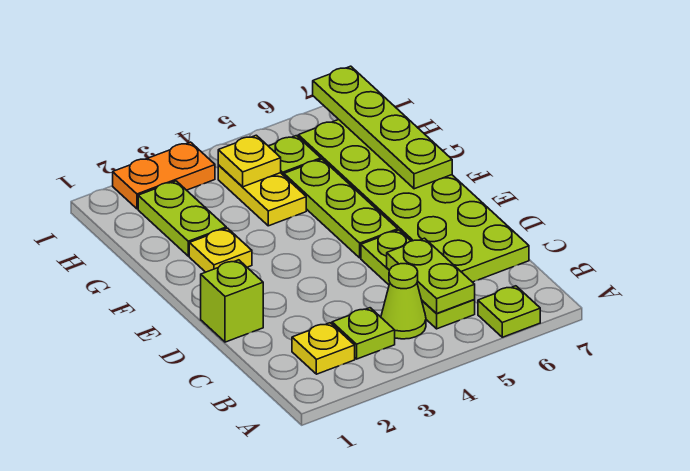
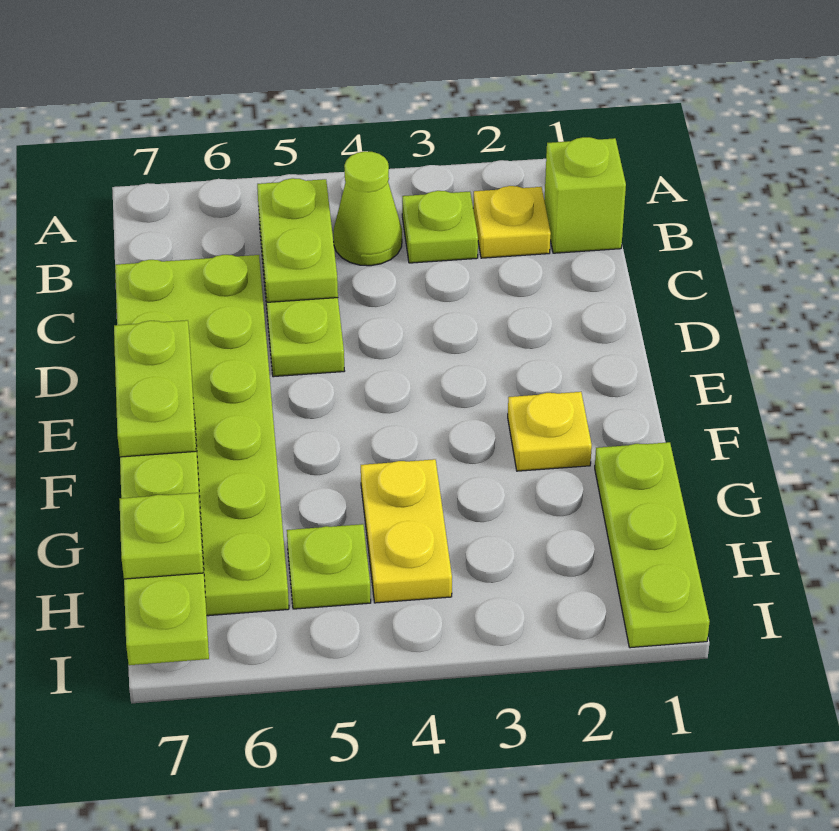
lime plate A6 level 1 -> lime plate H7 level 3
lime brick D1 level 1 -> lime brick B1 level 1
lime plate E5:G5 level 1 -> lime plate G1:I1 level 1
lime plate G2:H2 level 1 -> lime plate E7:F7 level 3
yellow plate H4 level 2 -> none
orange plate I2:I3 level 1 -> none

